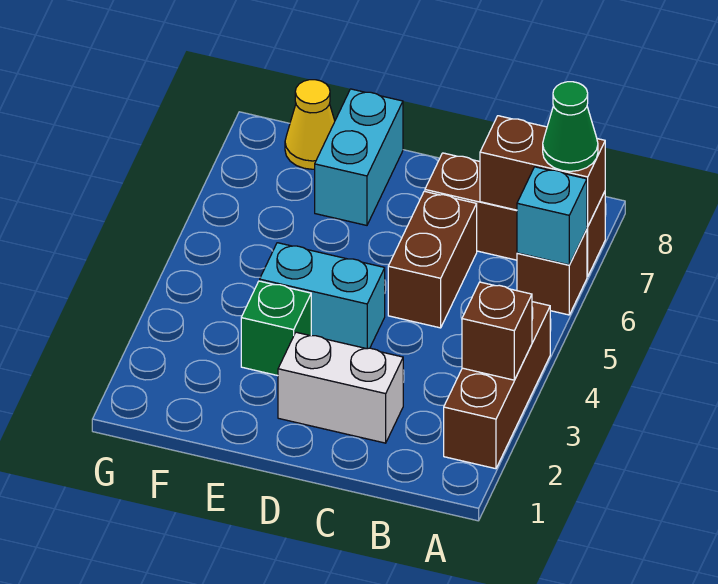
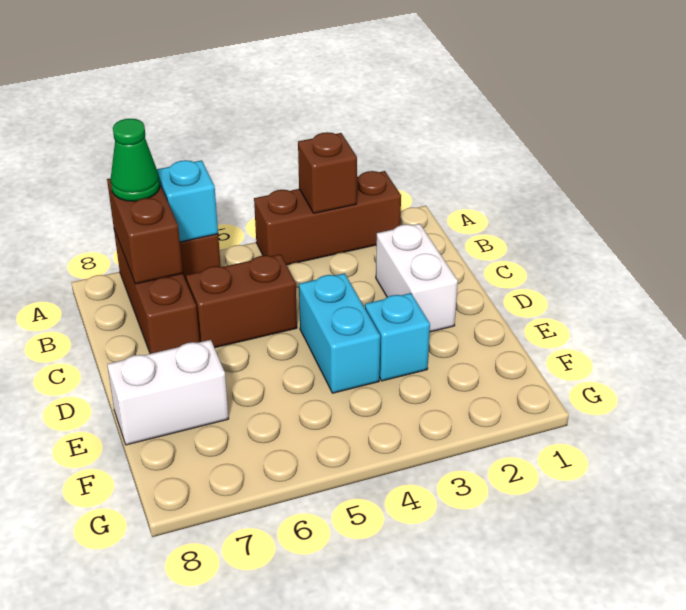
green brick E3 level 1 -> cyan brick E3 level 1
cyan brick E7:E8 level 1 -> white brick E7:E8 level 1
yellow cone F8 level 1 -> none

